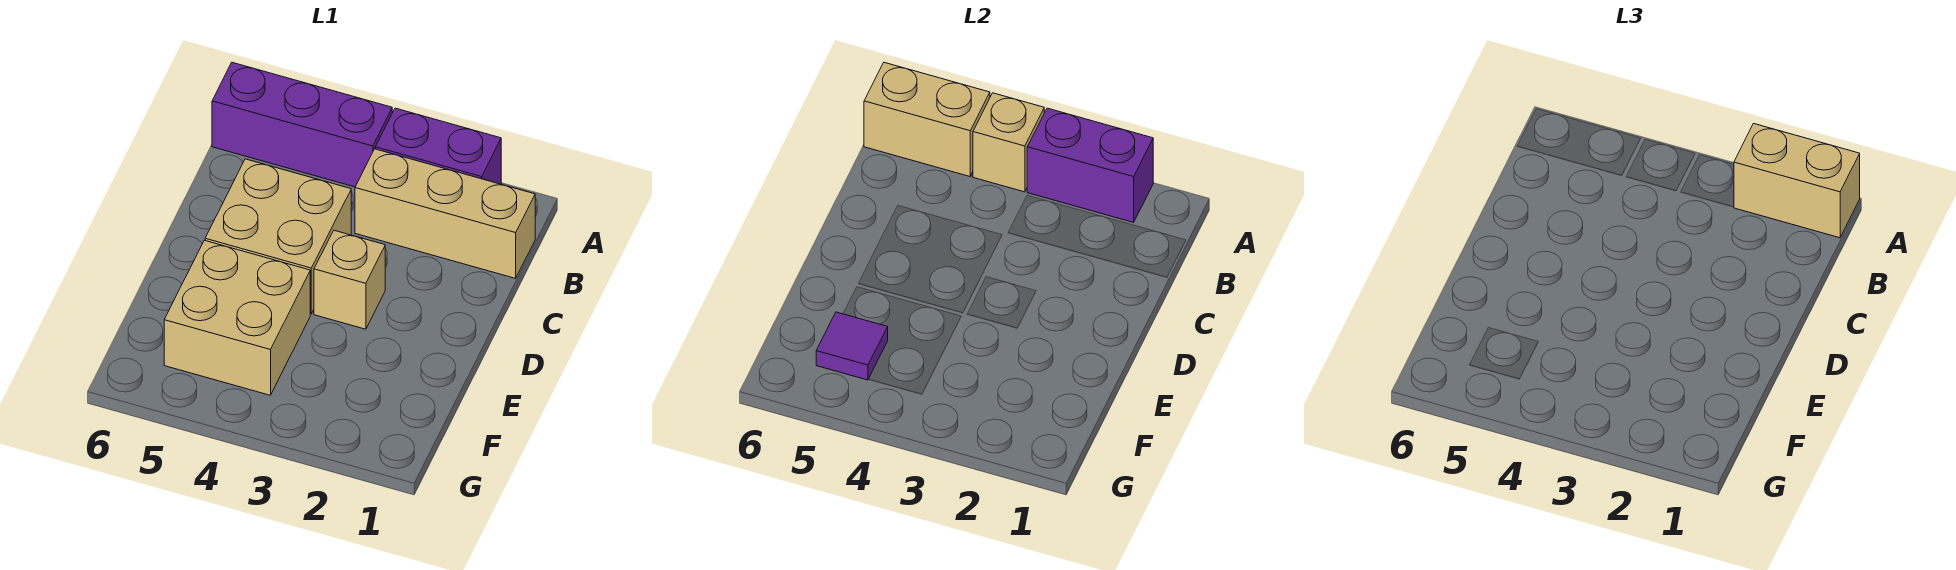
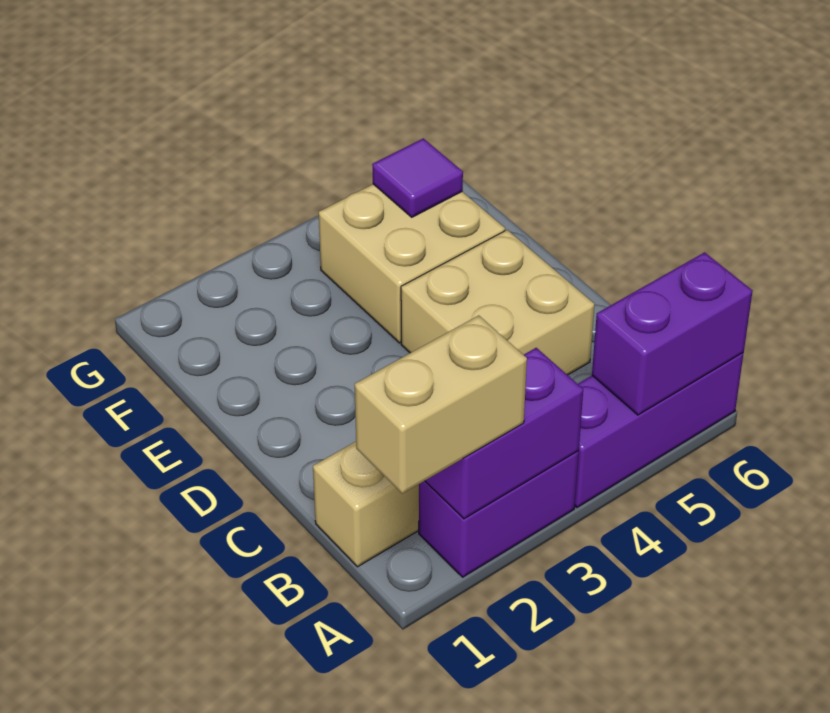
tan brick A4 level 2 -> none
tan brick A5:A6 level 2 -> purple brick A5:A6 level 2
tan brick D3 level 1 -> none

